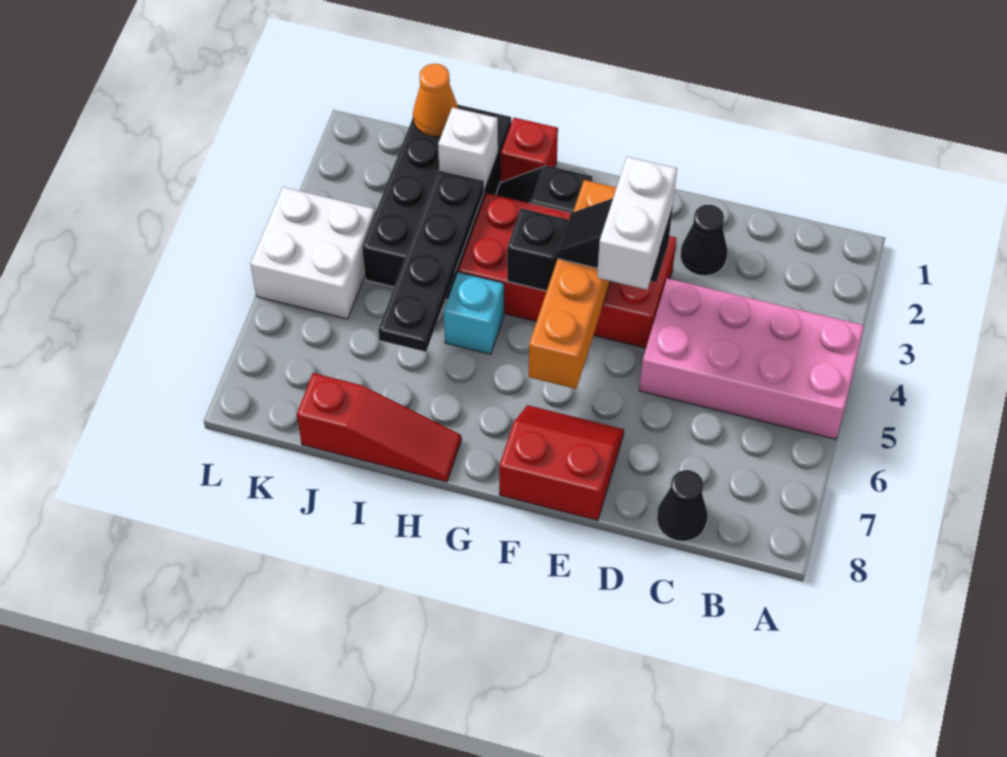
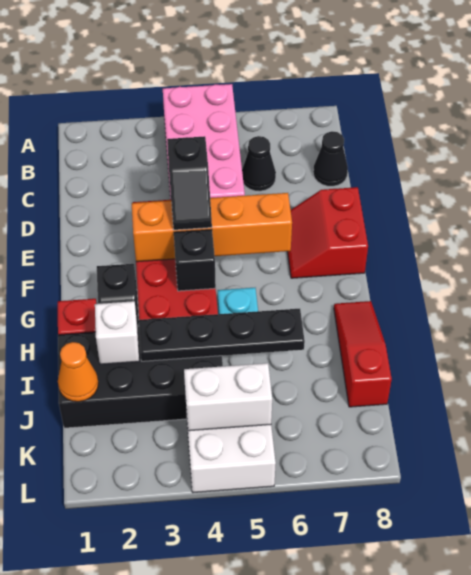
black cone D2 level 1 -> black cone C6 level 1
white brick E4:E5 level 4 -> white brick K4:K5 level 2

